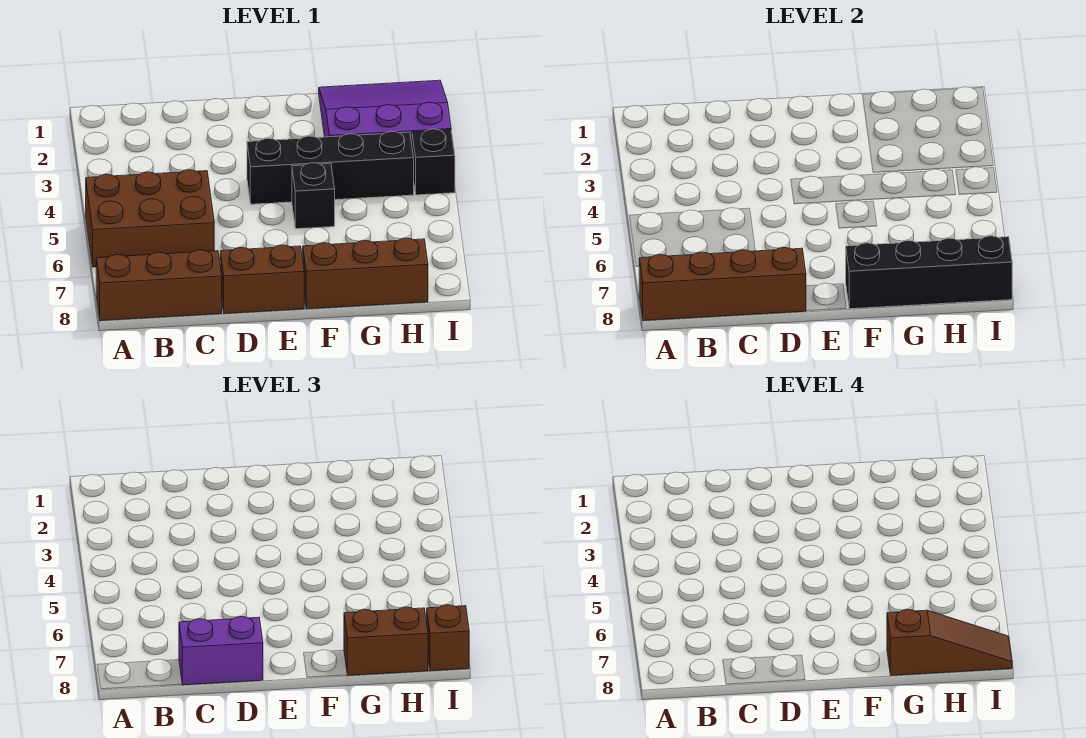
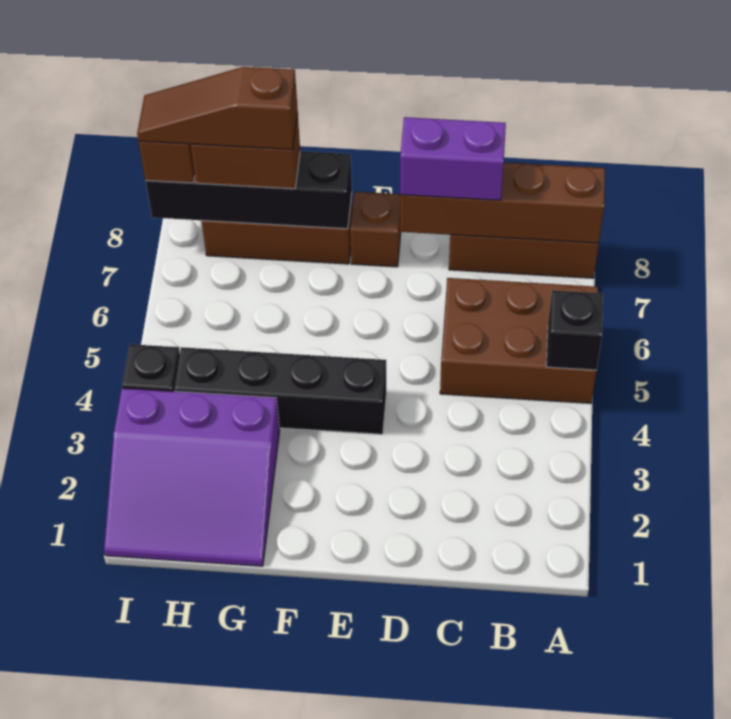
brown brick D8:E8 level 1 -> brown brick E8 level 1
black brick F5 level 1 -> black brick A5 level 2

